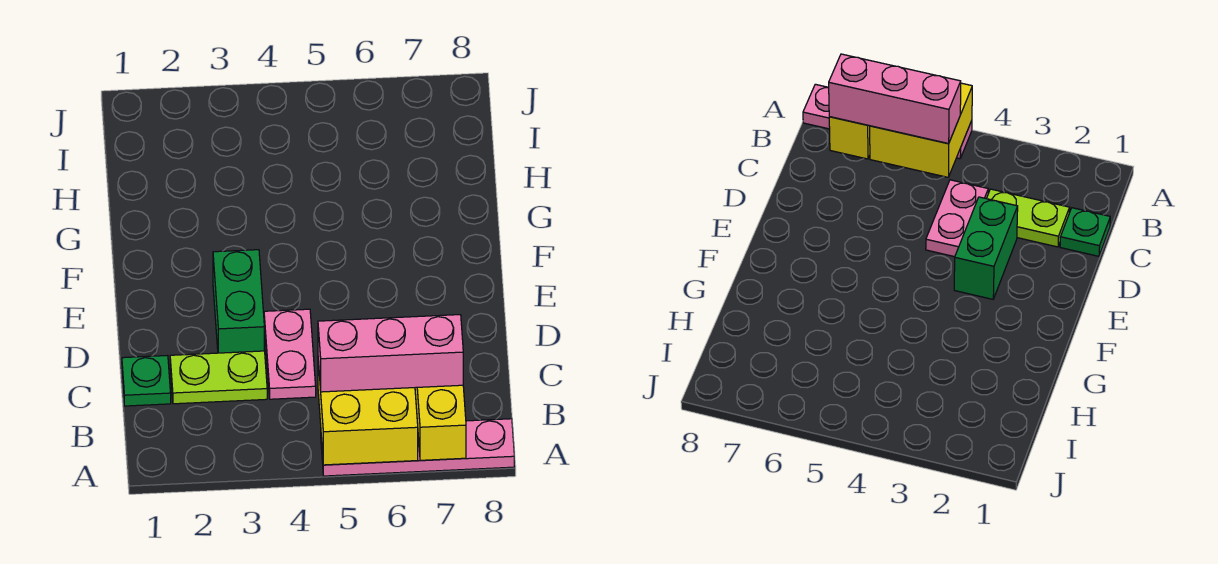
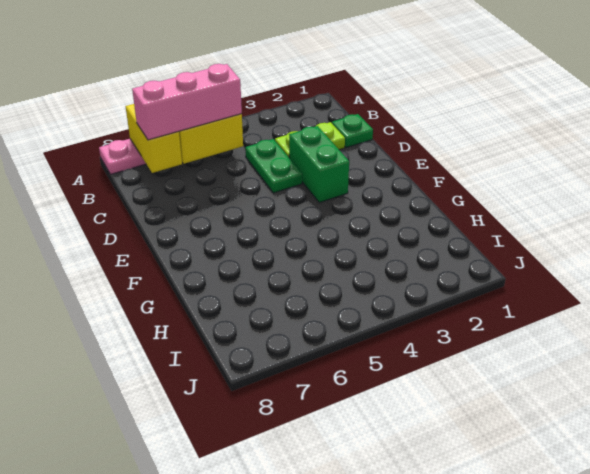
pink plate C4:D4 level 1 -> green plate C4:D4 level 1

